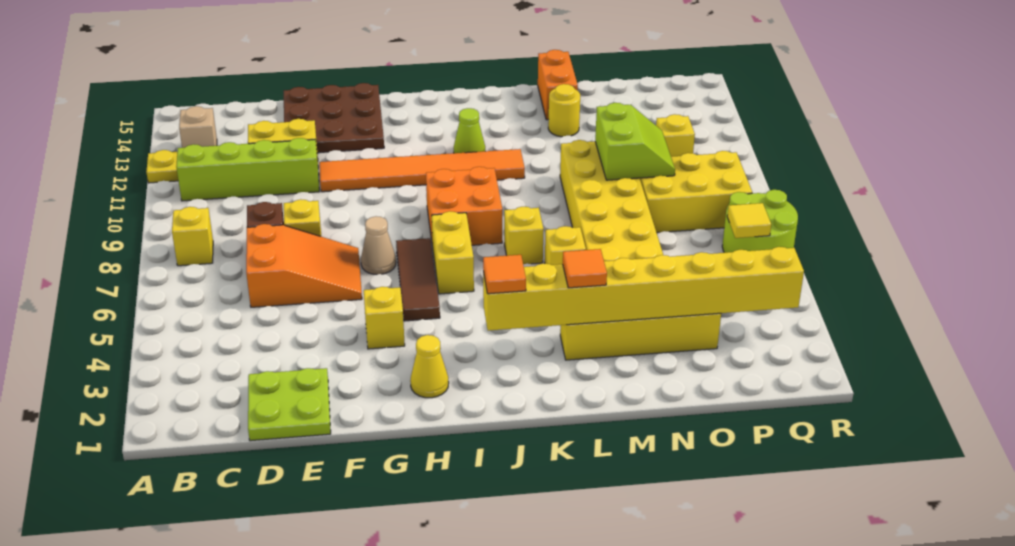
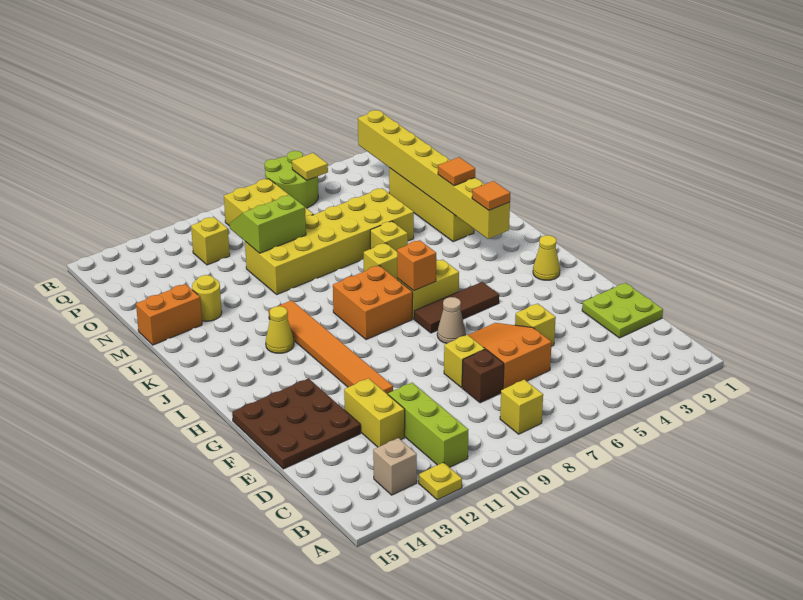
lime brick B11:E11 level 1 -> lime brick B11:D11 level 1
yellow brick G4 level 1 -> yellow brick E5 level 1
none -> orange brick I7 level 2
lime cone J12 level 1 -> yellow cone J12 level 1

